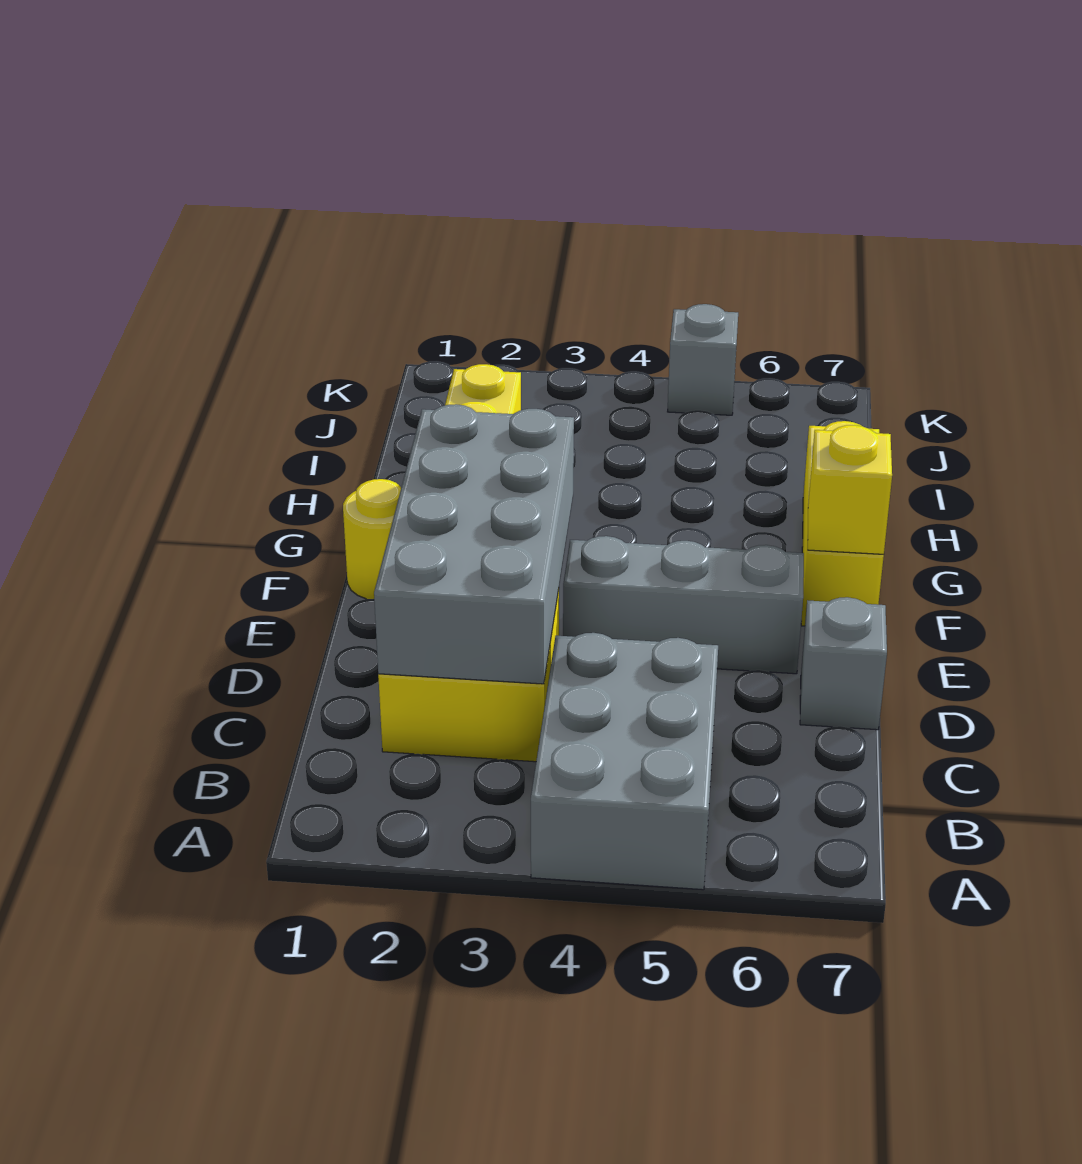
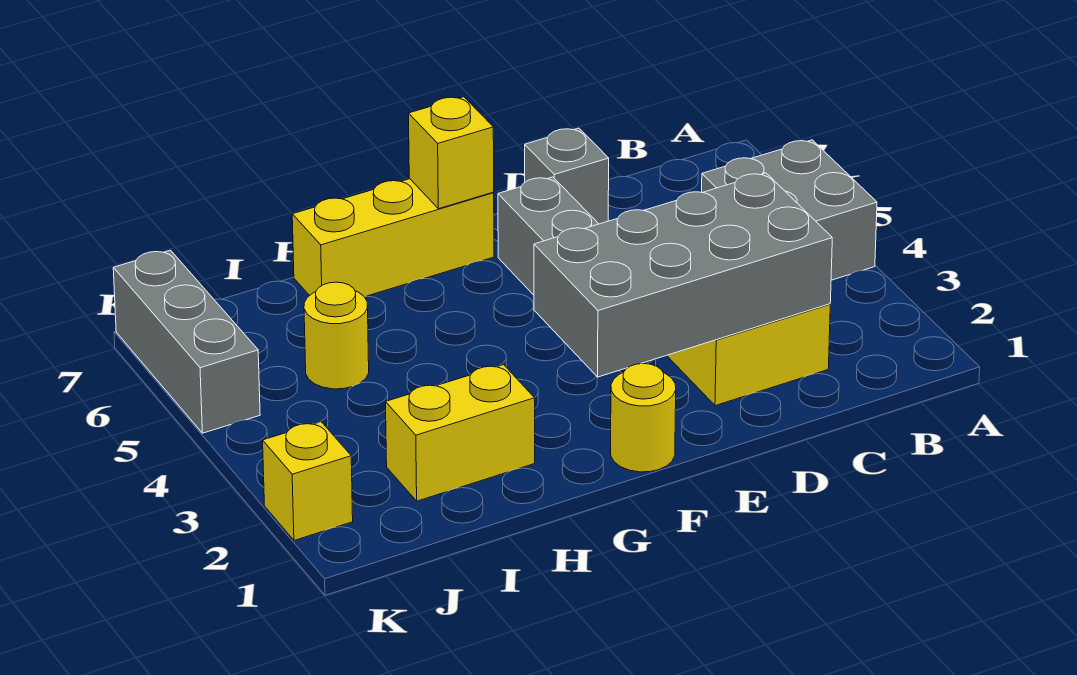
grey brick A4:C5 level 1 -> grey brick A4:B5 level 1
none -> yellow round brick I5 level 1
none -> yellow brick K2 level 1
grey brick K5 level 1 -> grey brick K5:K7 level 1

